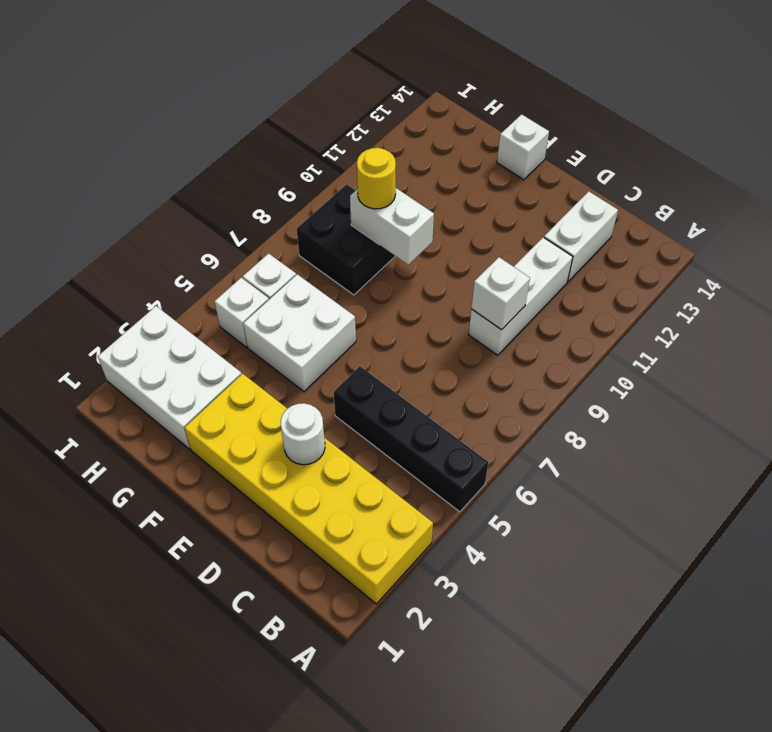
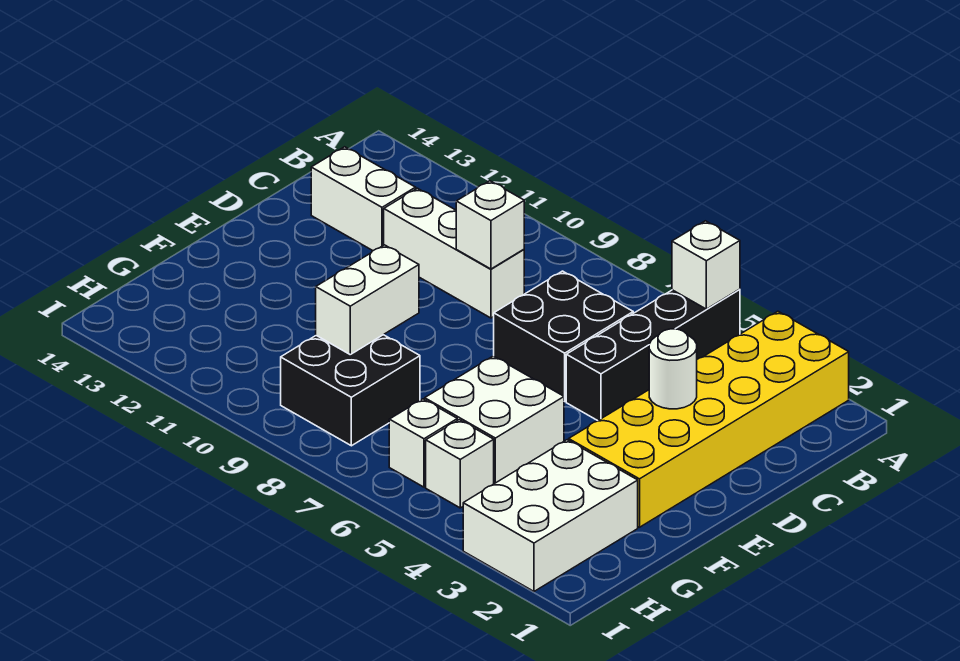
none -> black brick C6:D7 level 1
white brick F14 level 1 -> white brick A5 level 2
yellow round brick G9 level 3 -> none

